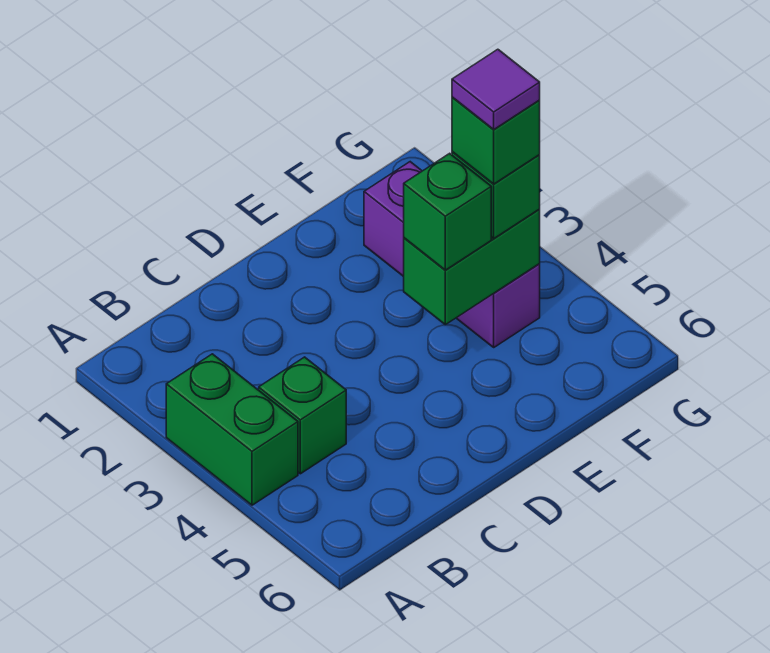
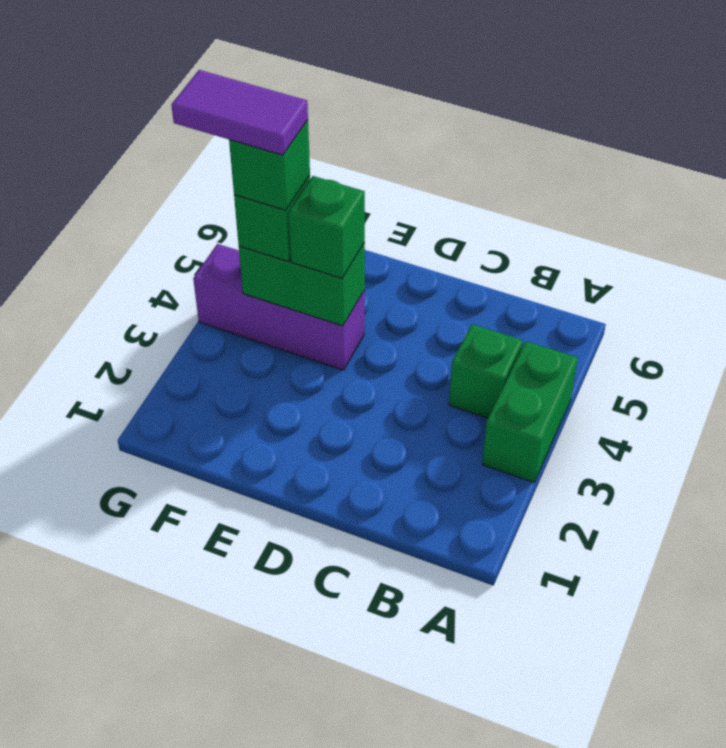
purple brick F2:F4 level 1 -> purple brick E4:G4 level 1
purple tile F4 level 5 -> purple tile F4:G4 level 5

